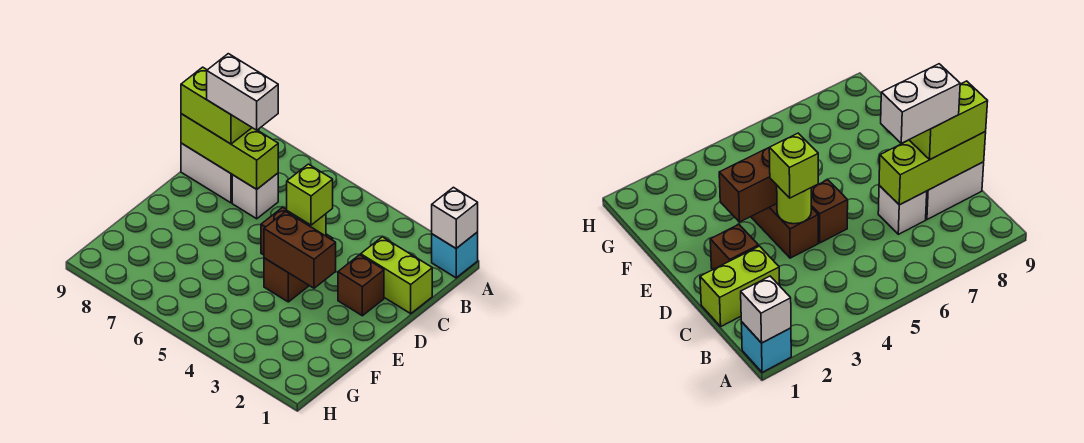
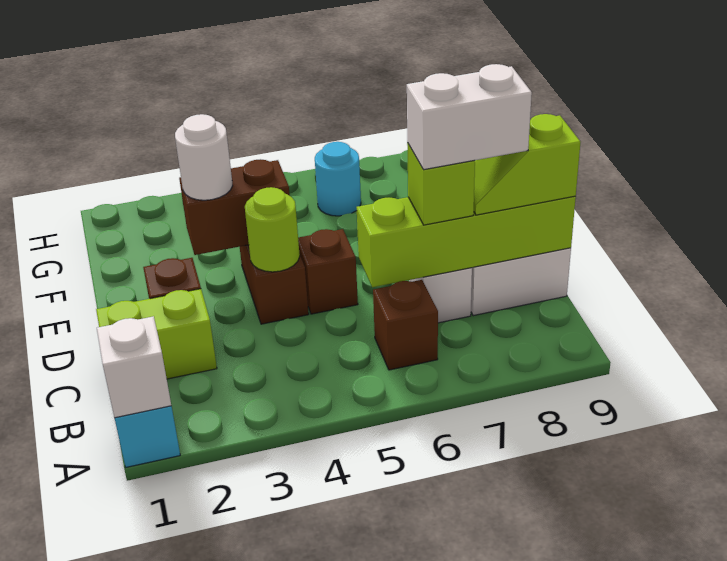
none -> brown brick B6 level 1
lime brick C7:C9 level 2 -> lime brick C6:C9 level 2
lime brick C8:C9 level 3 -> lime slope C8:C9 level 3 top 9
lime brick D4 level 3 -> lime brick C7 level 3
none -> white round brick E3 level 3
none -> cyan round brick G6 level 1

